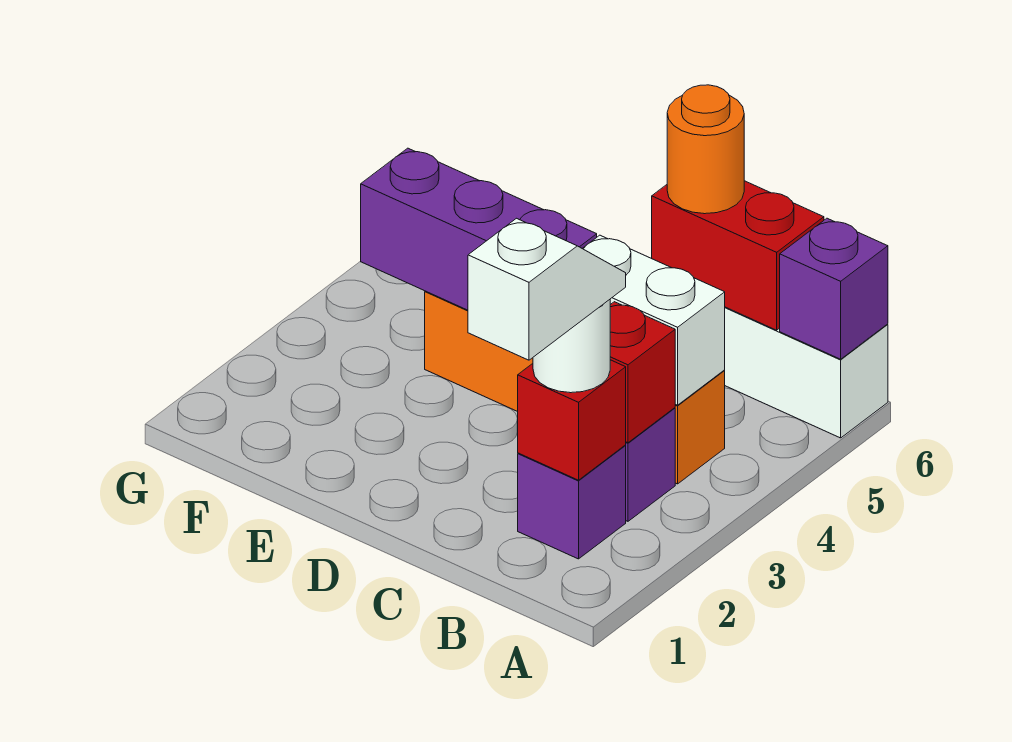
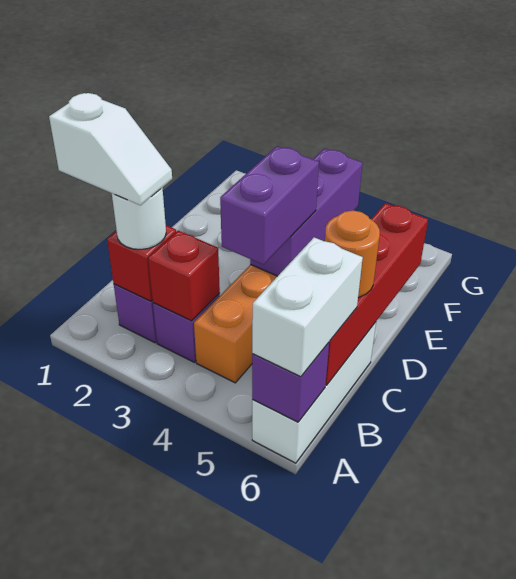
white brick B4:C4 level 2 -> white brick A6:B6 level 3
red brick B6:C6 level 2 -> red brick B6:E6 level 2
none -> purple brick C4:D4 level 3

